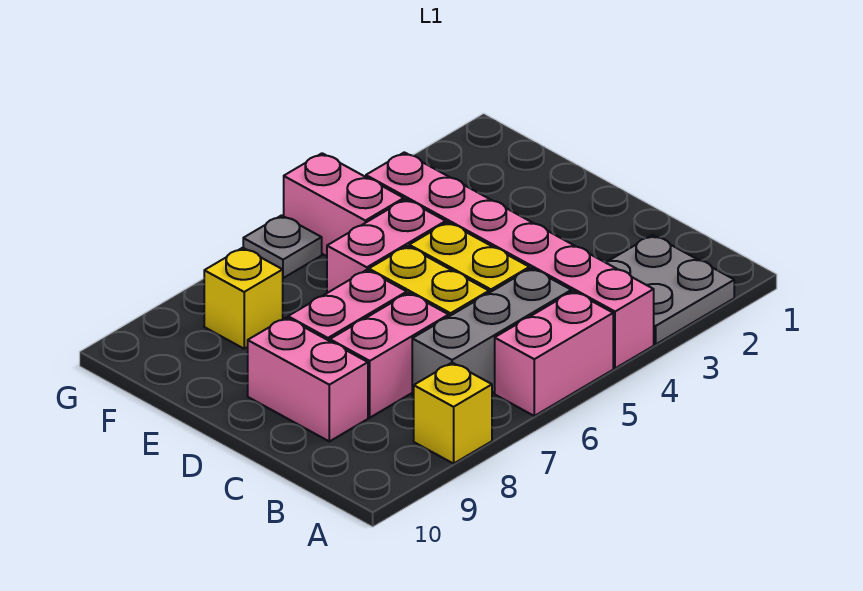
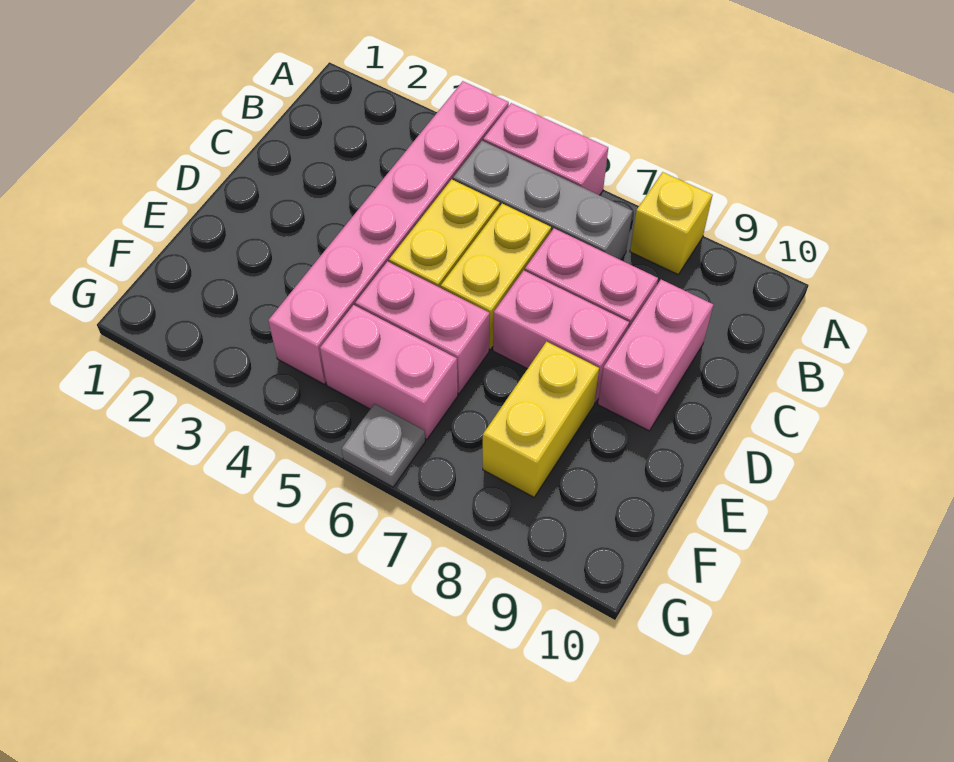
grey plate A2:B3 level 1 -> none
pink brick F5:G5 level 1 -> pink brick F5:F6 level 1
yellow brick F8 level 1 -> yellow brick E8:F8 level 1

